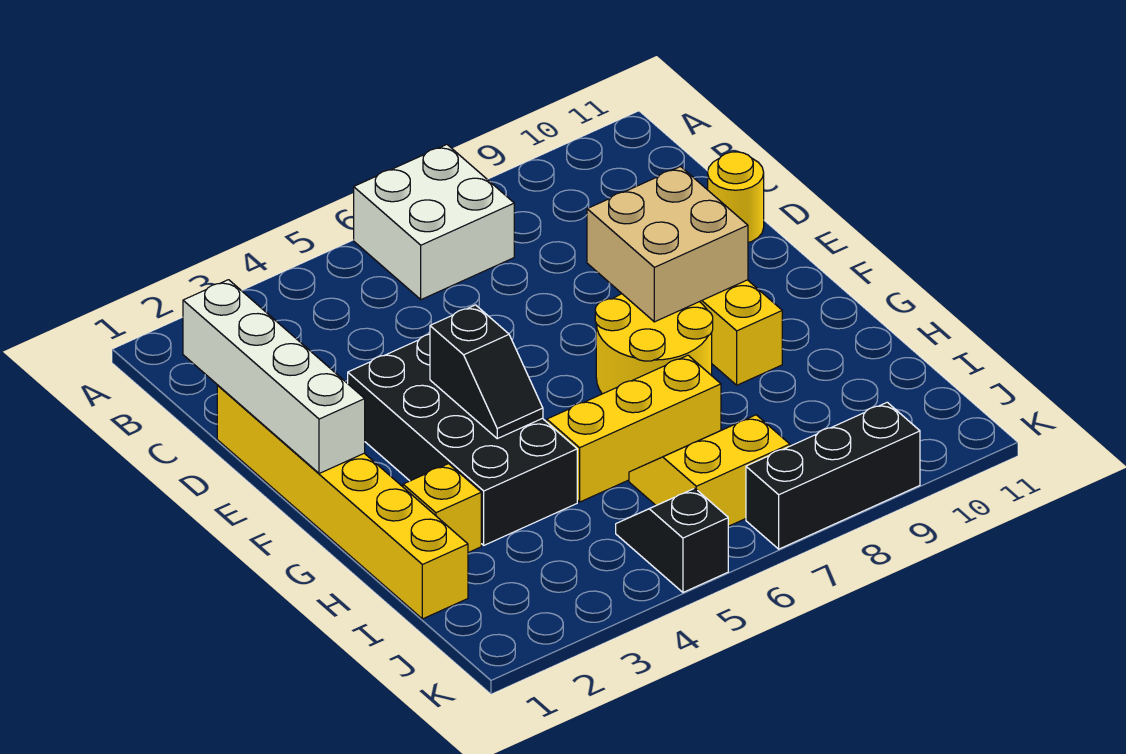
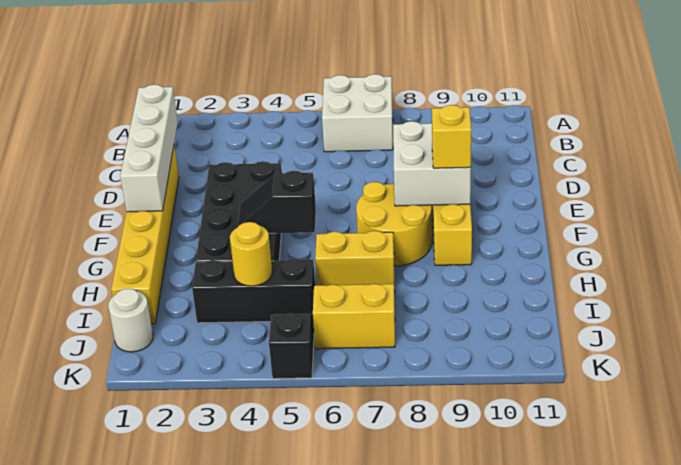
yellow round brick D11 level 1 -> yellow round brick I4 level 2
tan brick E8:F9 level 2 -> white brick E8:F9 level 2
black slope F4:G4 level 2 top F -> black slope G4:G5 level 2 top 5
yellow brick H2 level 1 -> yellow brick F9 level 3
yellow brick H5:H7 level 1 -> yellow brick H6:H7 level 1
none -> white round brick J1 level 1
black brick K7:K9 level 1 -> black brick I3:I5 level 1

